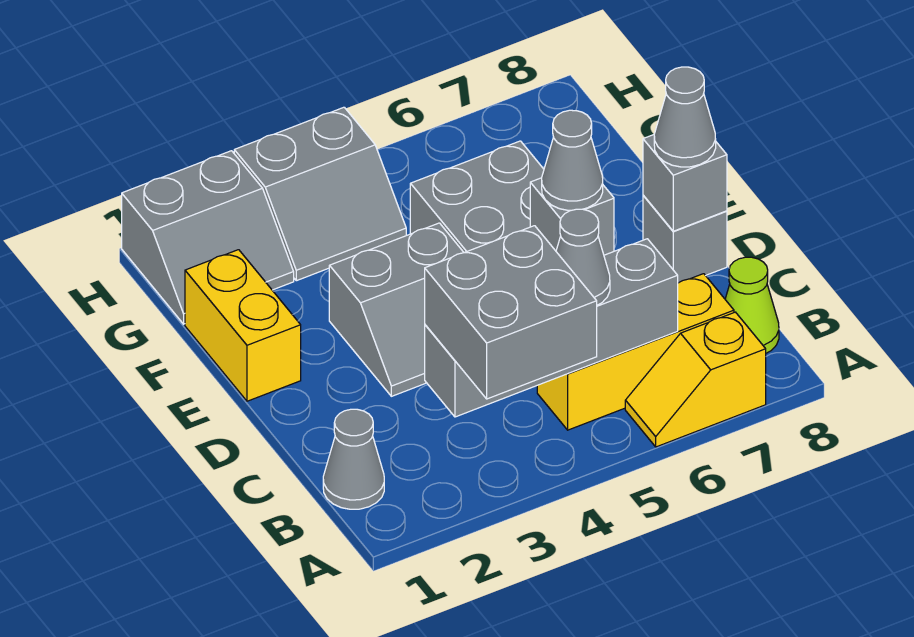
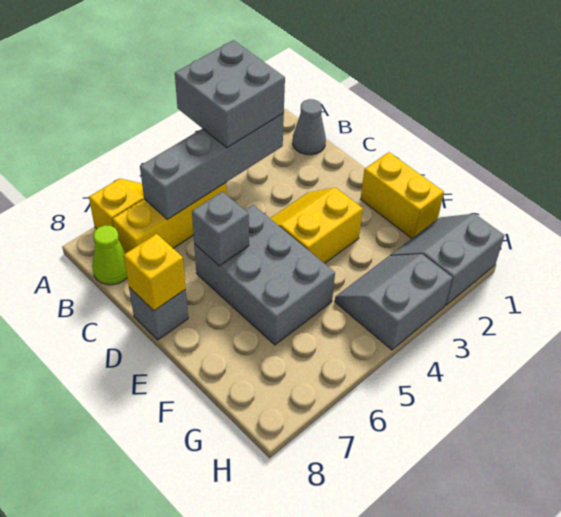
grey cone B5 level 3 -> none
grey slope D3:E4 level 1 top E -> yellow slope D3:E4 level 1 top E
grey cone D6 level 3 -> none
grey brick D8 level 2 -> yellow brick D8 level 2
grey cone D8 level 3 -> none

